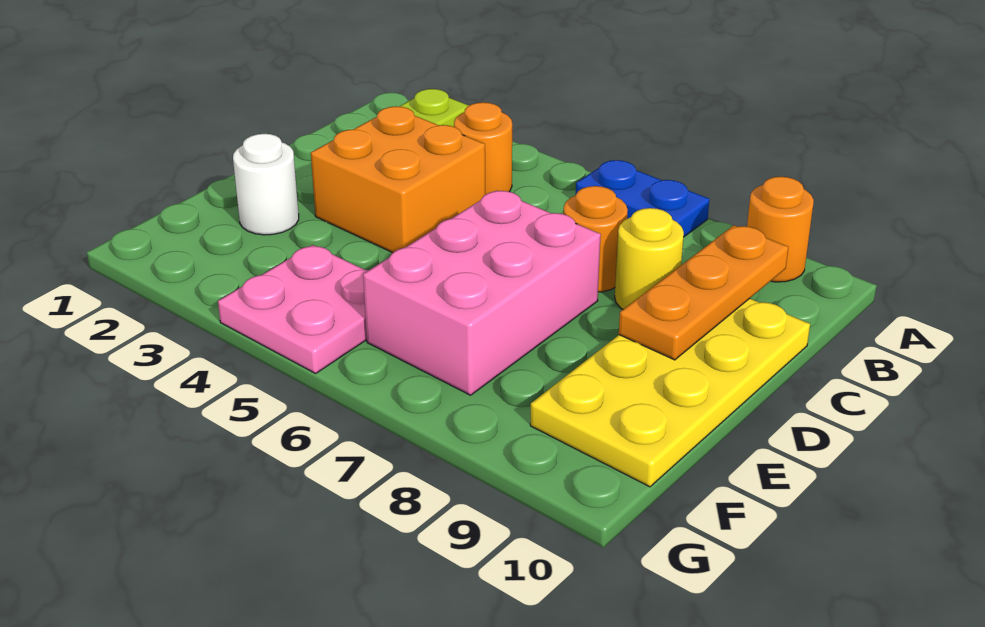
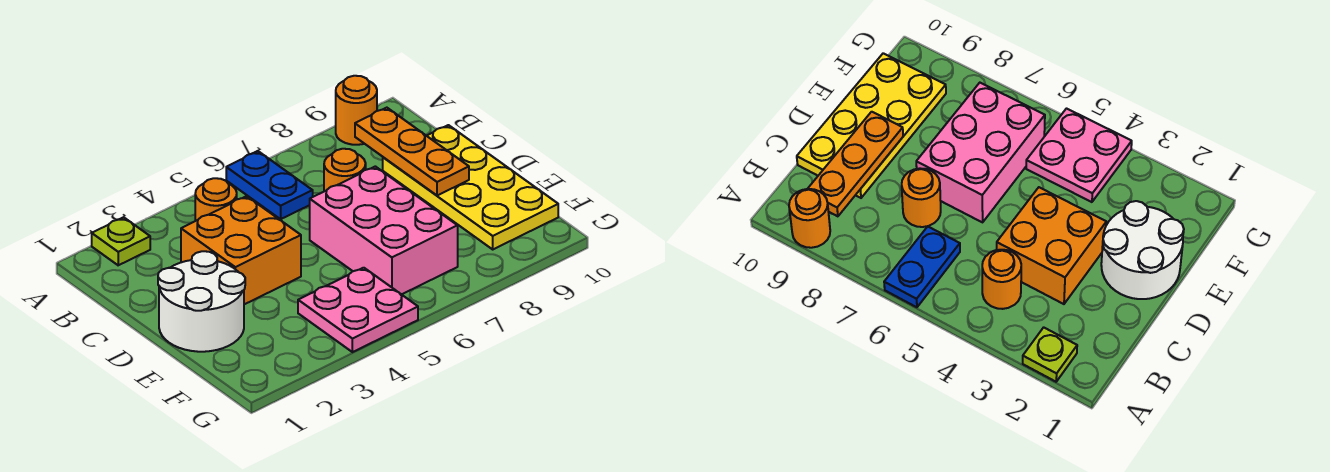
blue plate A6:A7 level 1 -> blue plate A6:B6 level 1
yellow round brick C8 level 1 -> none
white round brick E2 level 1 -> white round brick D1:E2 level 1

